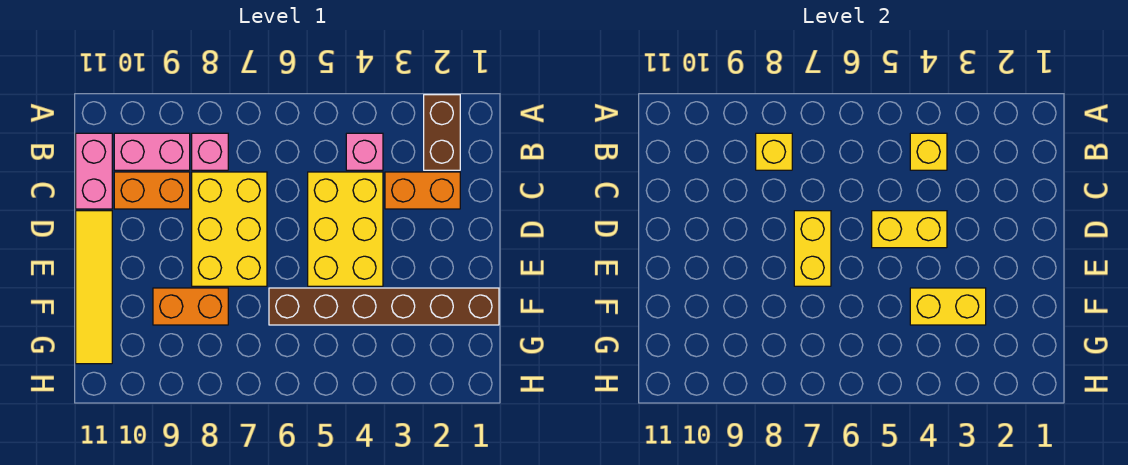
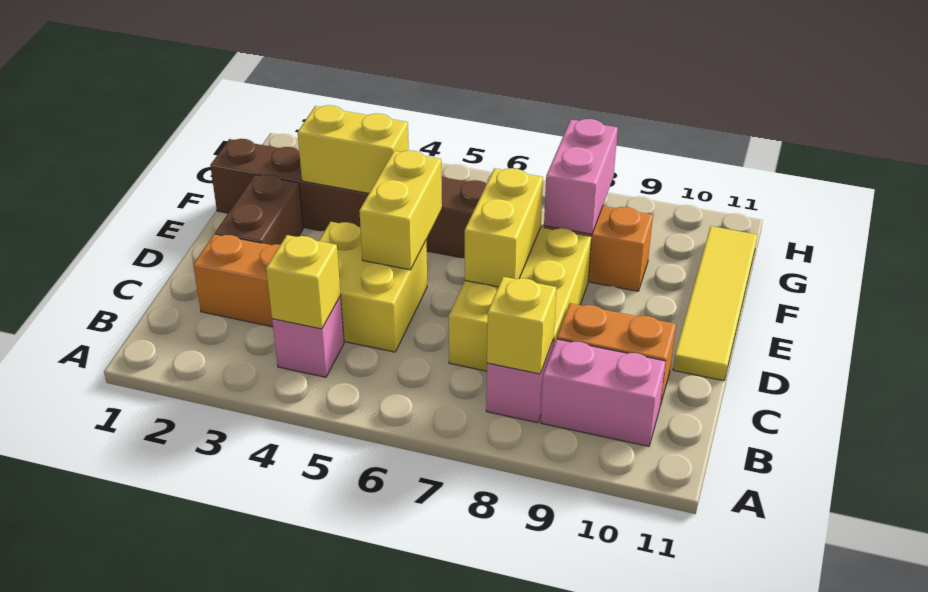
brown brick A2:B2 level 1 -> brown brick D2:E2 level 1
pink brick B11:C11 level 1 -> pink brick F8:G8 level 2
yellow brick C4:E5 level 1 -> yellow brick C4:D5 level 1
yellow brick D4:D5 level 2 -> yellow brick D5:E5 level 2

